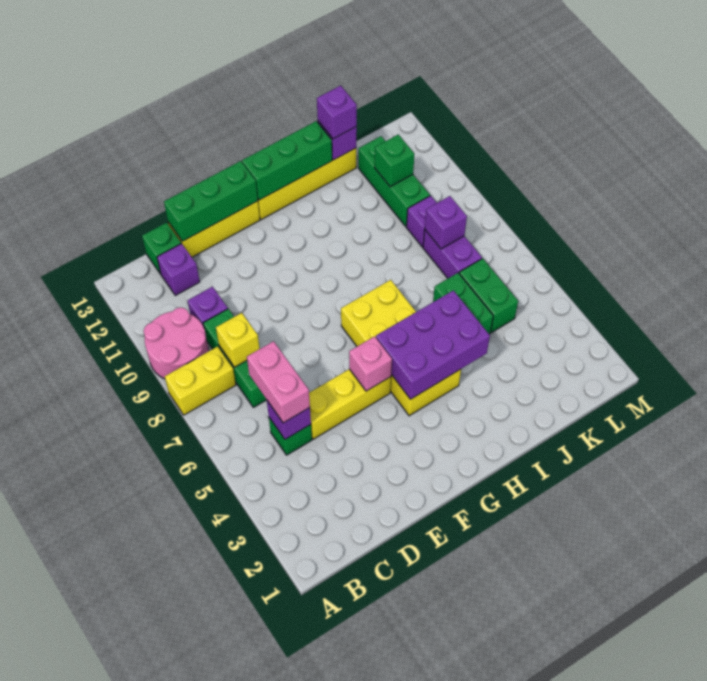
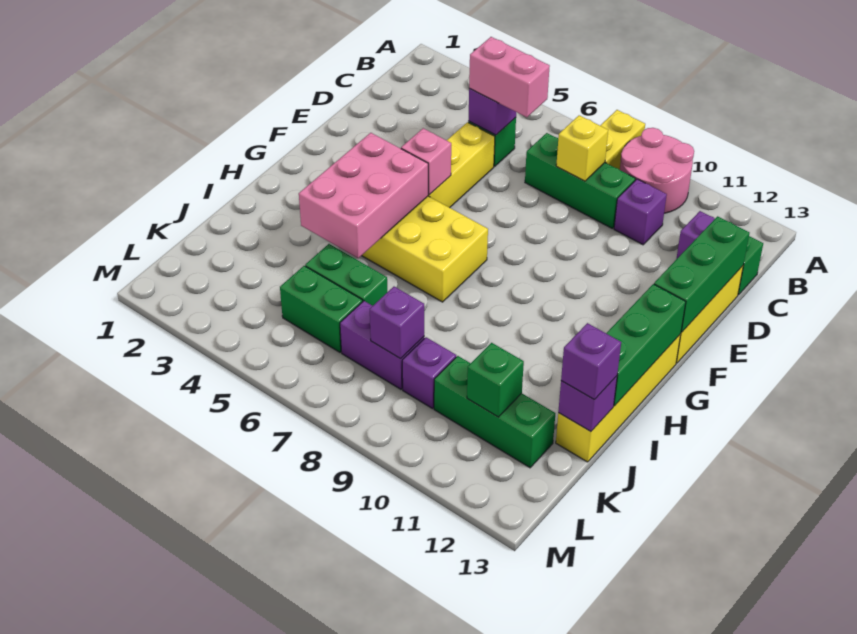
purple brick G4:I5 level 2 -> pink brick G4:I5 level 2

